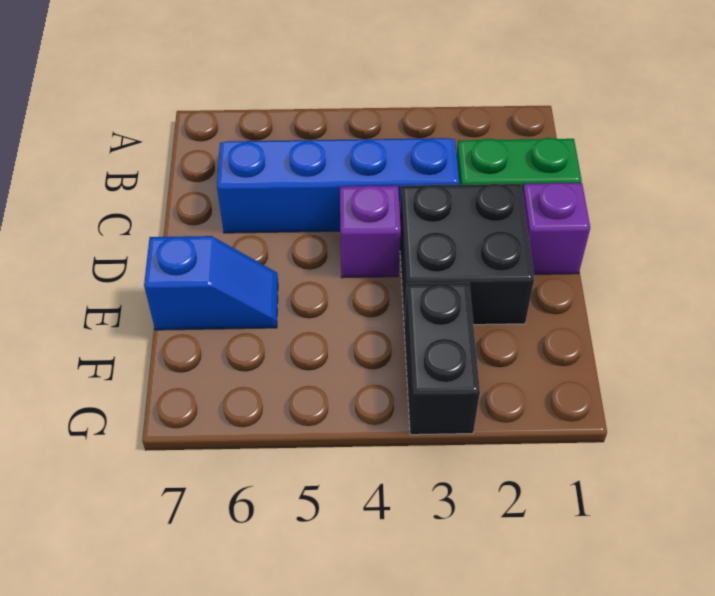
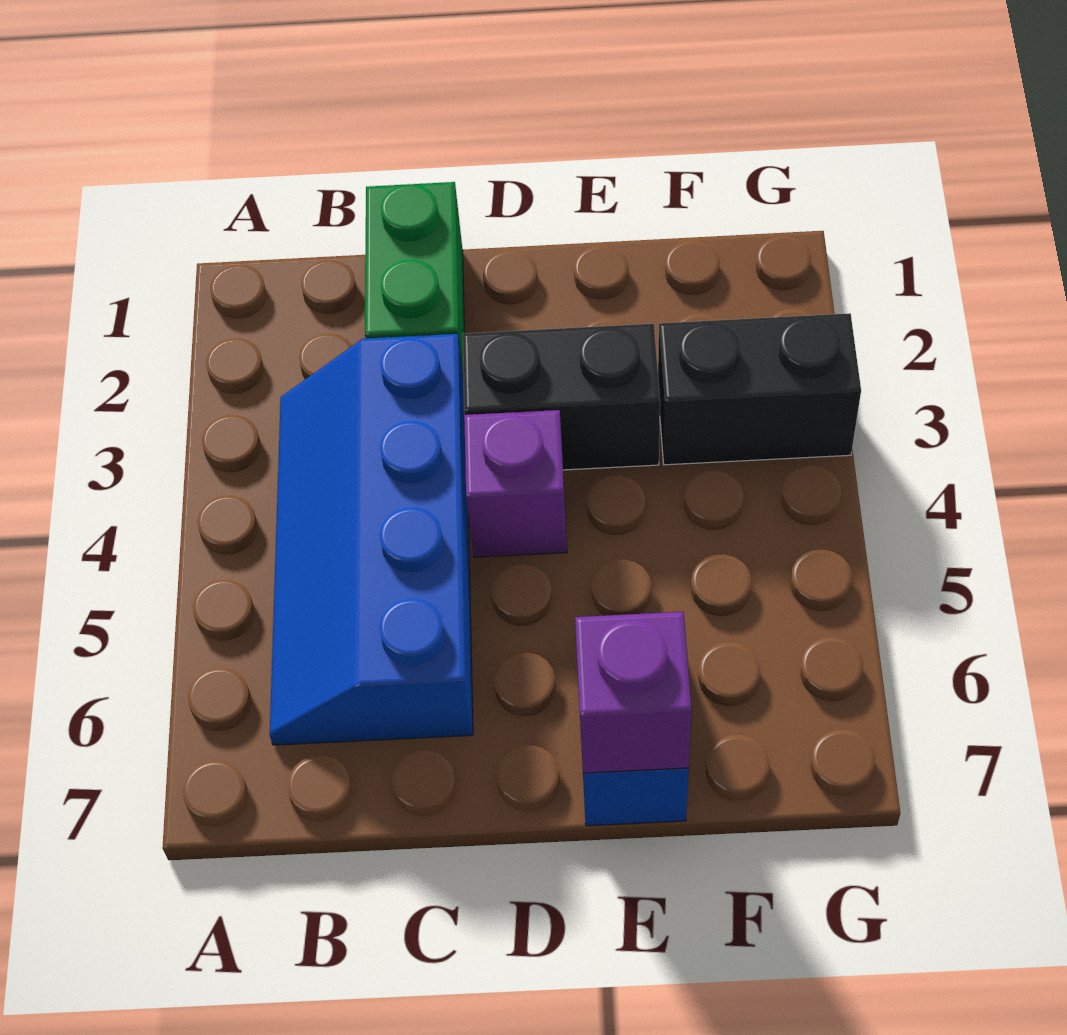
purple brick D1 level 1 -> purple brick E7 level 2
black brick D2:E3 level 1 -> black brick D3:E3 level 1

